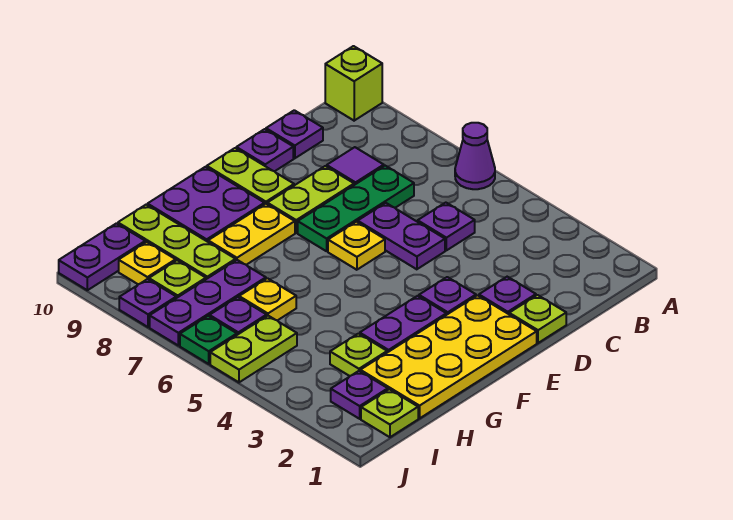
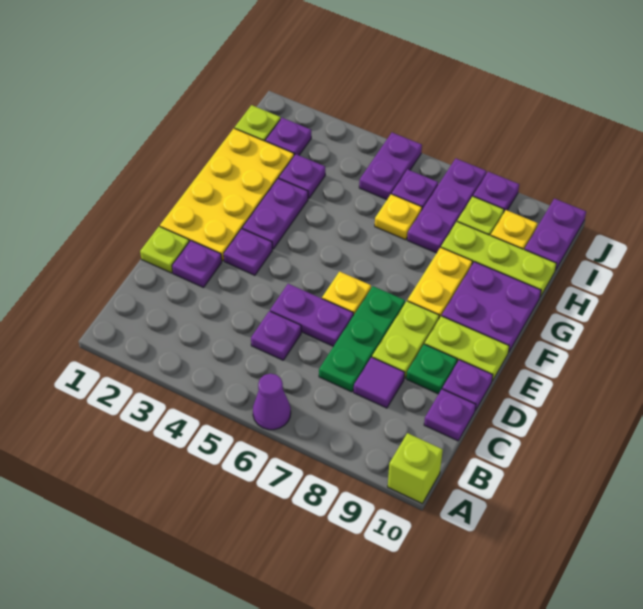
lime plate H3 level 1 -> purple plate H3 level 1
lime plate I5:J5 level 1 -> purple plate I5:J5 level 1
green plate J6 level 1 -> green plate D9 level 1

